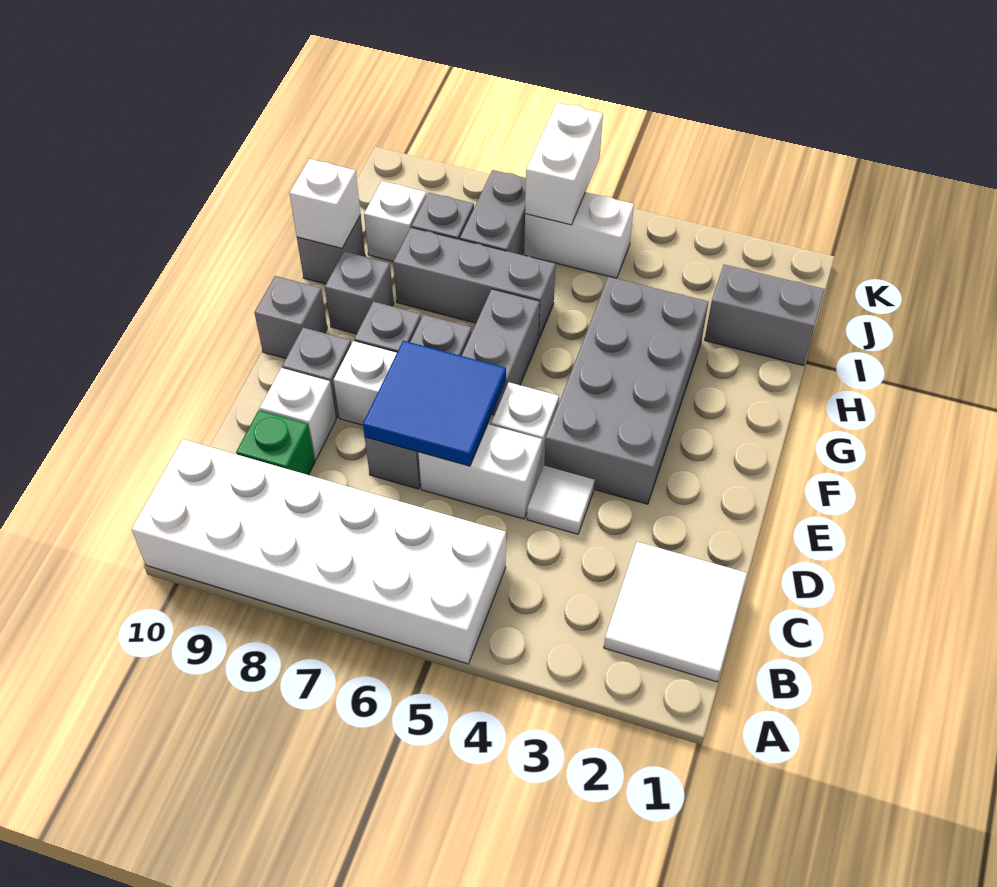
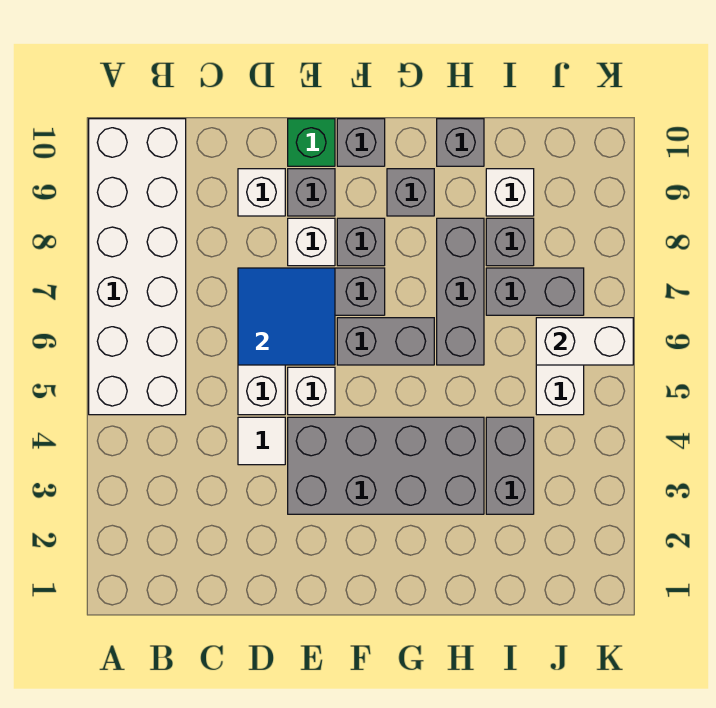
white tile B1:C2 level 1 -> none
green brick C9 level 1 -> green brick E10 level 1
white brick H10 level 2 -> none
grey brick I1:I2 level 1 -> grey brick I3:I4 level 1

